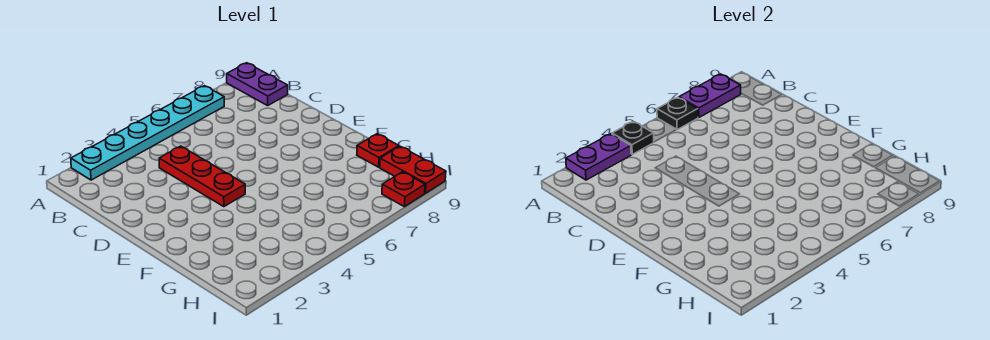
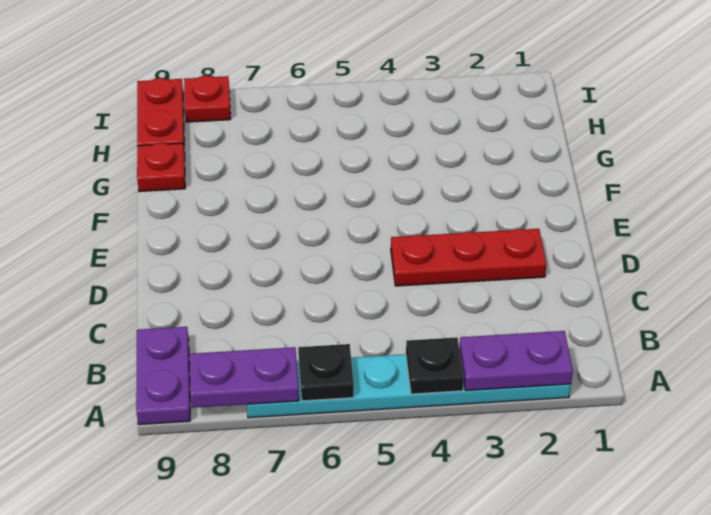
red plate C4:E4 level 1 -> red plate D2:D4 level 1

